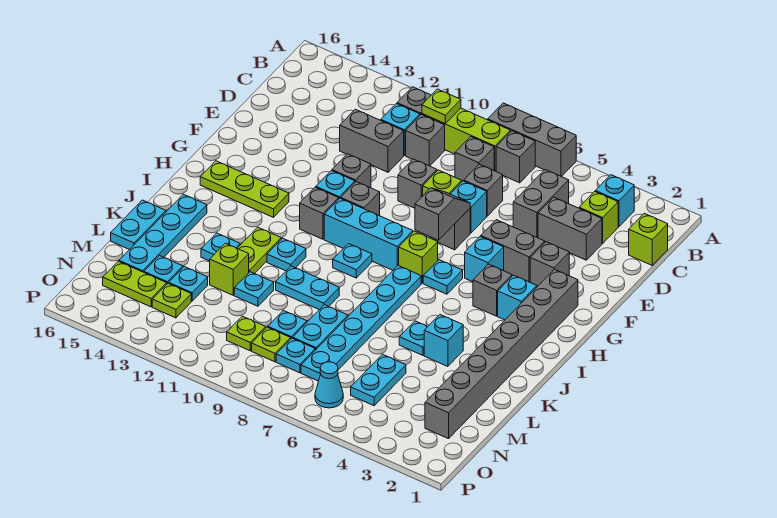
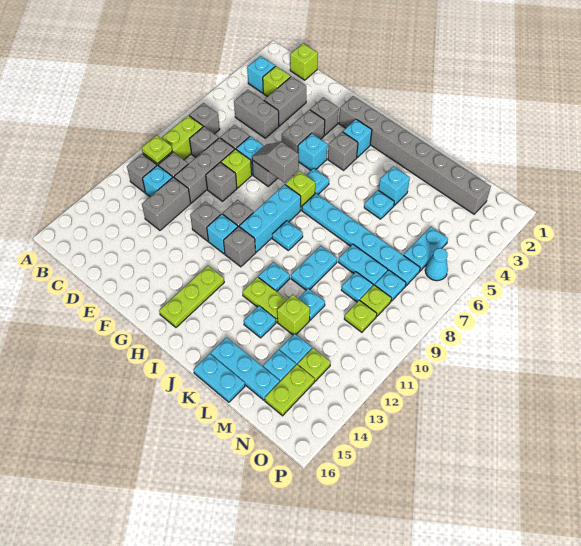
grey brick A6:A8 level 1 -> grey brick D8:D10 level 1
cyan plate J15:M15 level 1 -> cyan plate K15:M15 level 1
cyan plate M5:N5 level 1 -> cyan plate N5:N6 level 1

